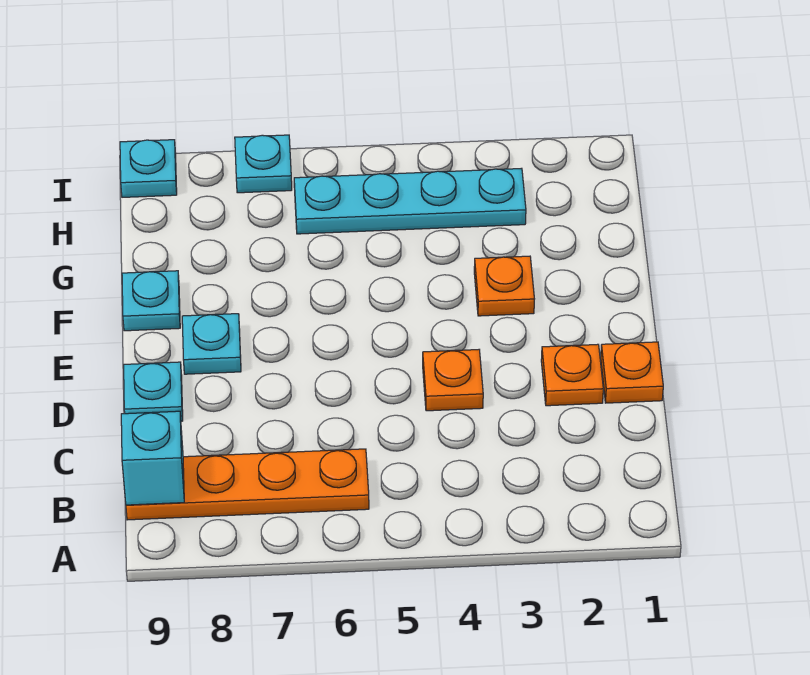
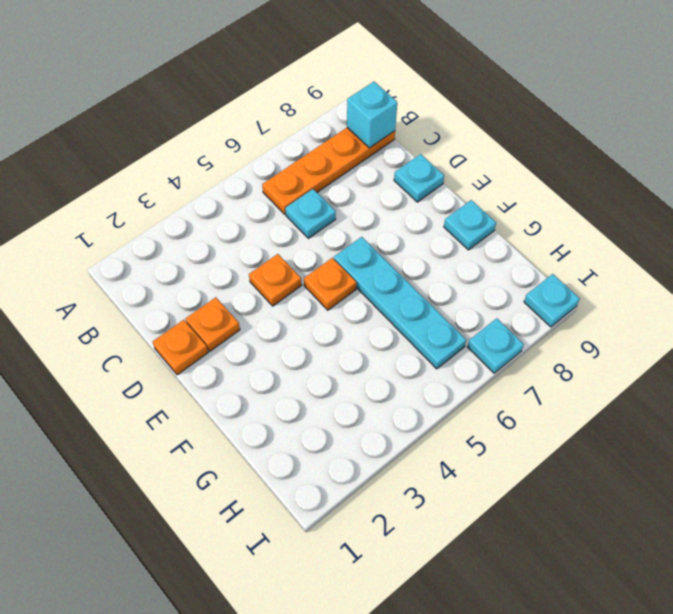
cyan plate E8 level 1 -> cyan plate C6 level 1
orange plate F3 level 1 -> orange plate E5 level 1
cyan plate H3:H6 level 1 -> cyan plate E6:H6 level 1

